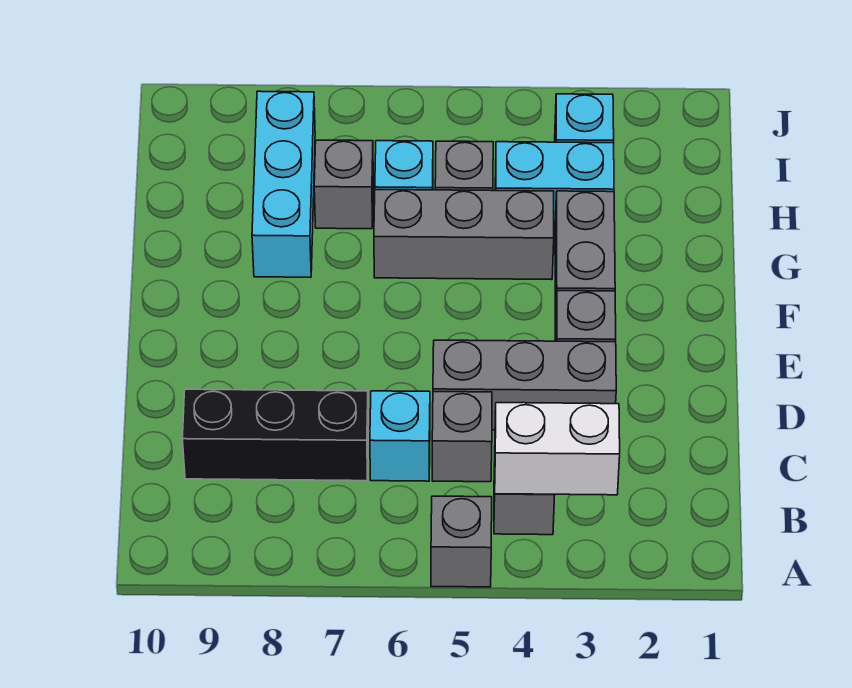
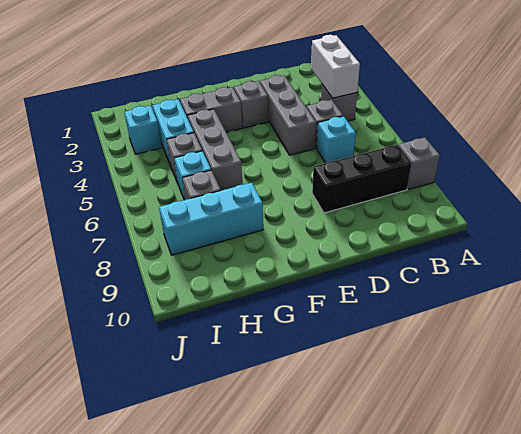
grey brick A5 level 1 -> grey brick A8 level 1
black brick C7:C9 level 1 -> black brick B8:D8 level 1

